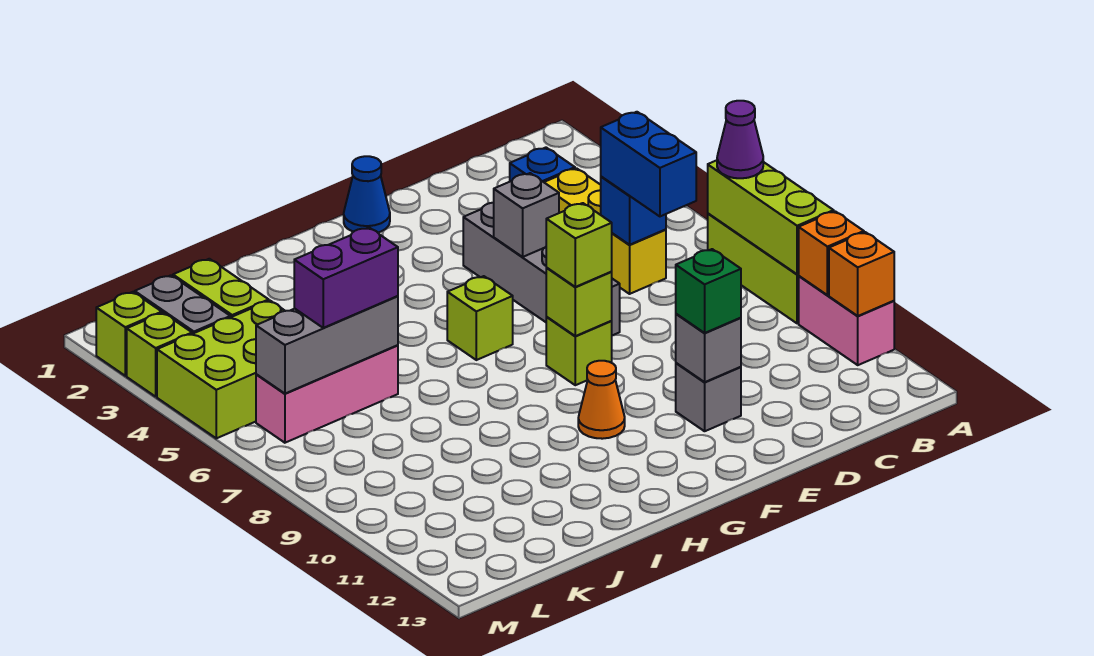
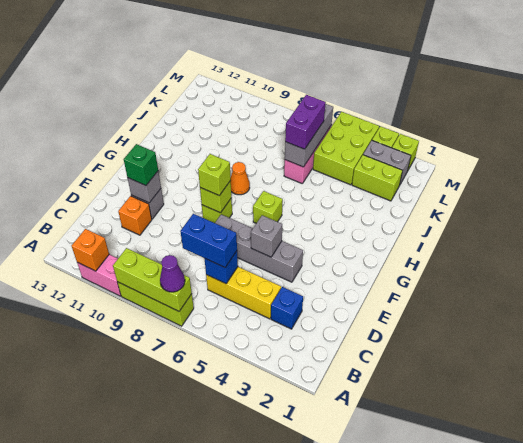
orange brick A10 level 2 -> orange brick D11 level 1
blue cone F1 level 1 -> none
orange cone G10 level 1 -> orange cone H8 level 1

